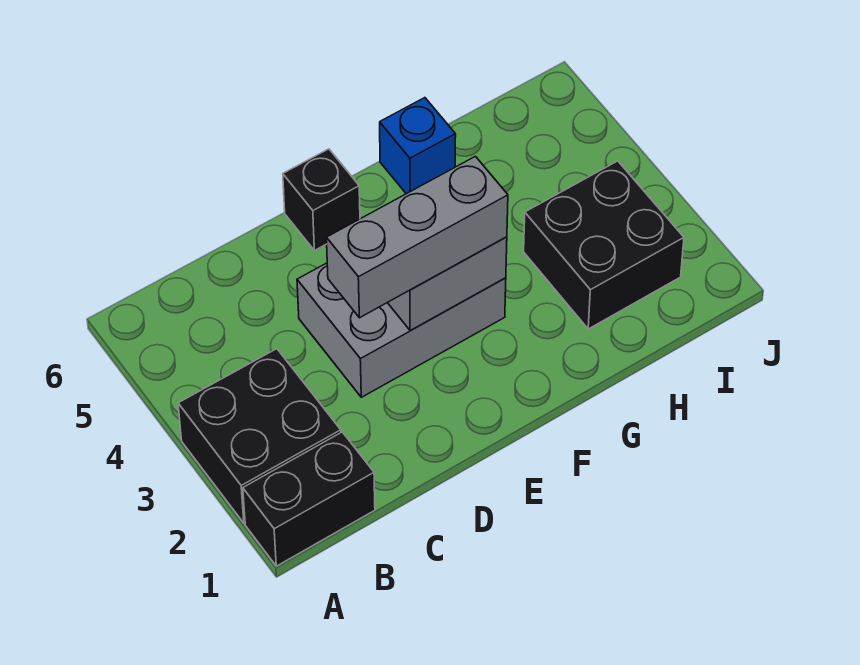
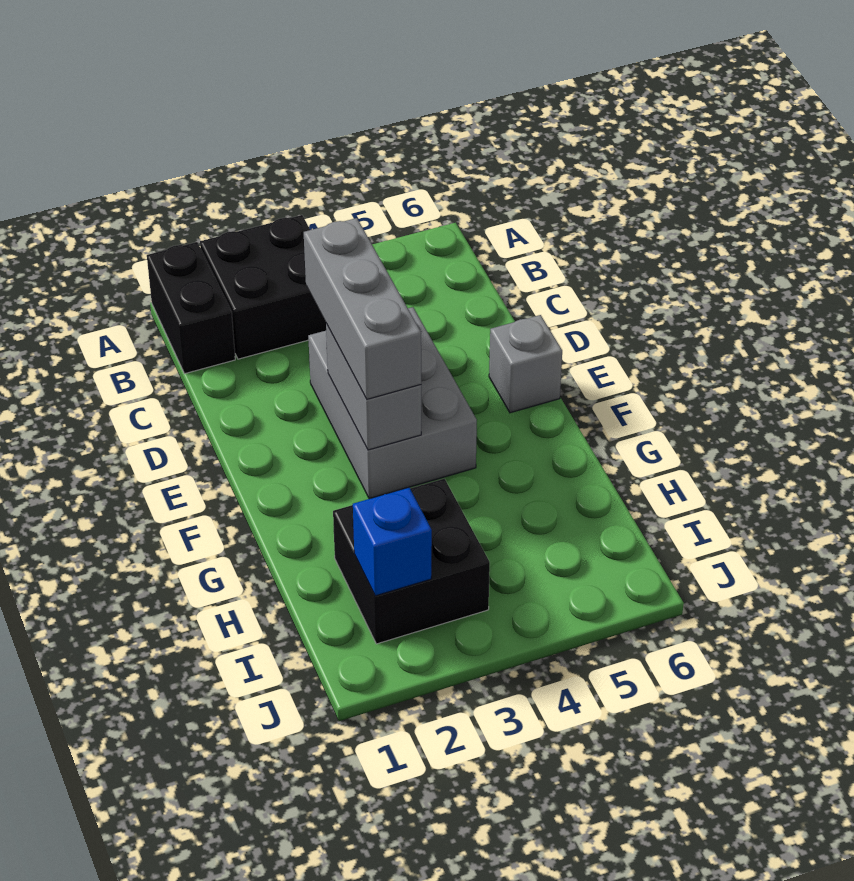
black brick E6 level 1 -> grey brick E6 level 1
blue brick G6 level 1 -> blue brick I2 level 2

